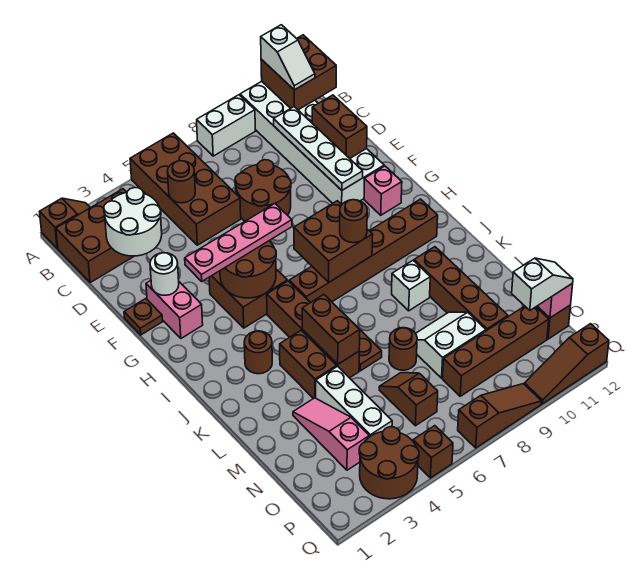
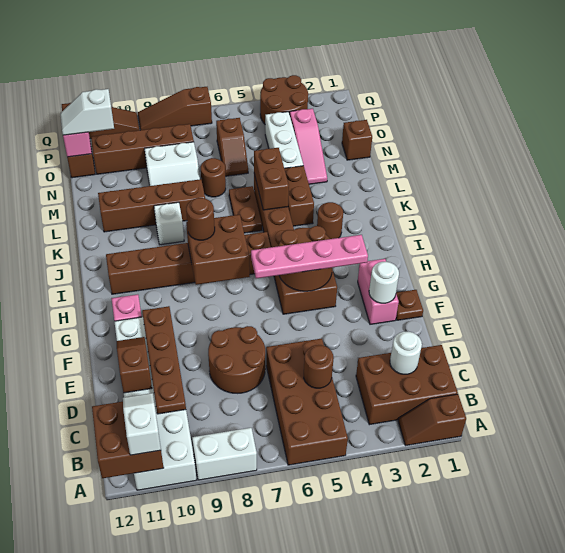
white round brick C2:D3 level 2 -> white round brick C2 level 2
white plate C10:F10 level 2 -> brown plate C10:F10 level 2
brown brick D11:E11 level 2 -> brown slope D11:E11 level 2 top D
brown brick K10:N10 level 1 -> brown brick L8:L11 level 1
brown brick Q5 level 1 -> brown brick N1 level 1

